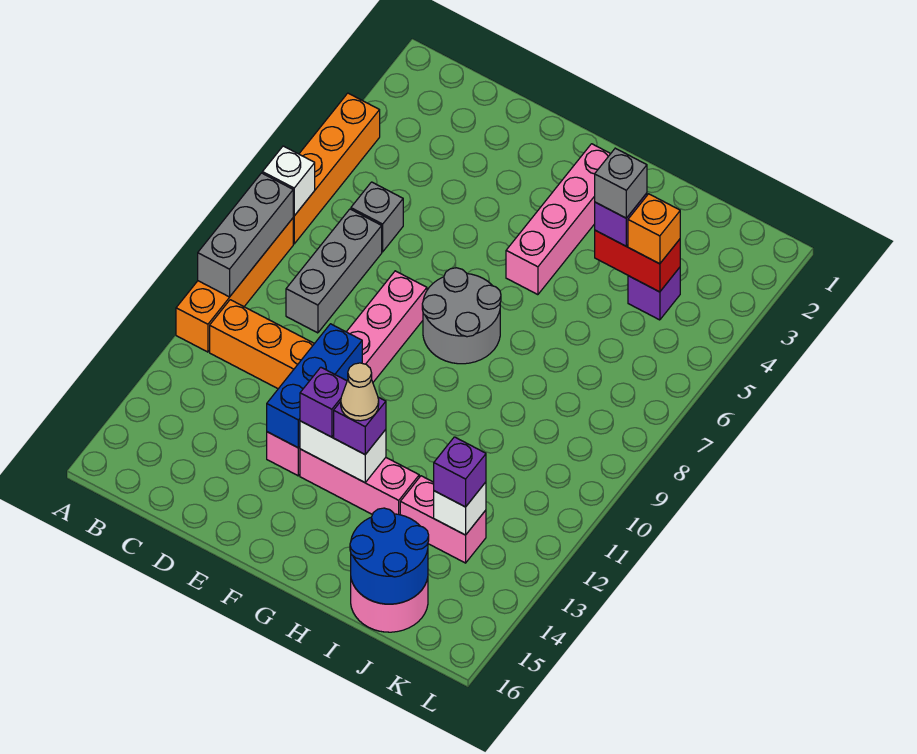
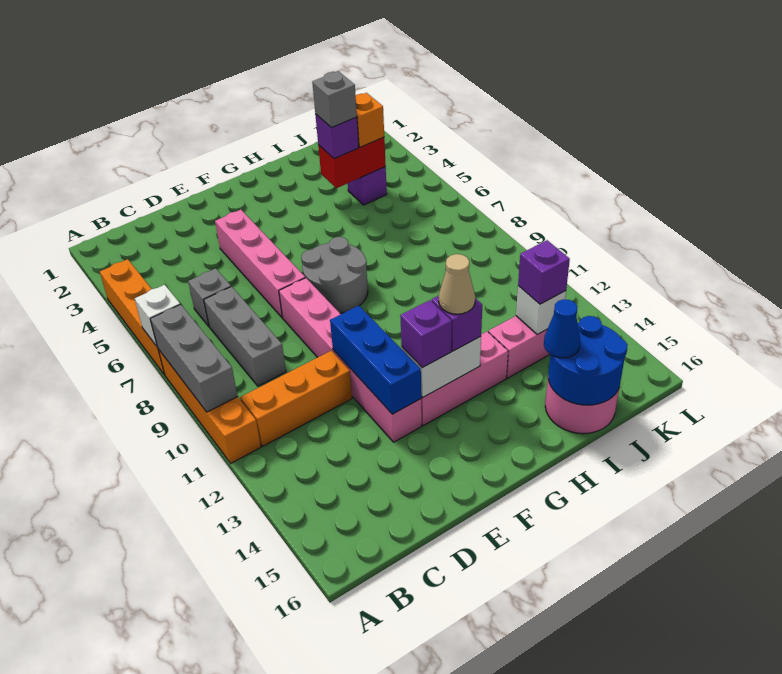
pink brick G2:G5 level 1 -> pink brick E4:E7 level 1
none -> blue cone I15 level 3

